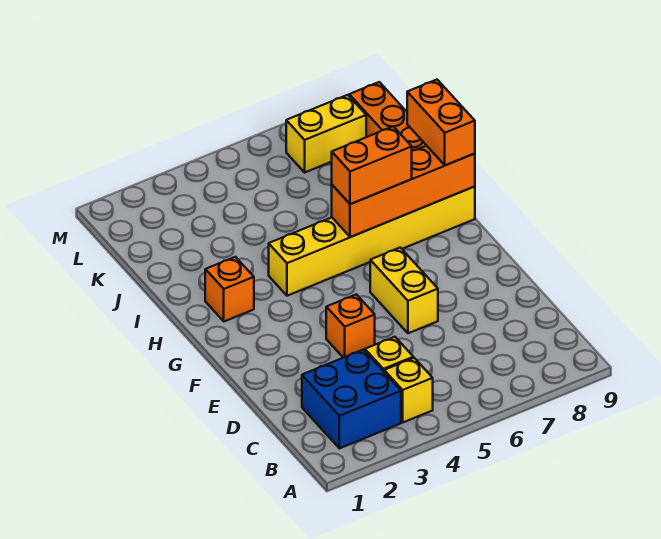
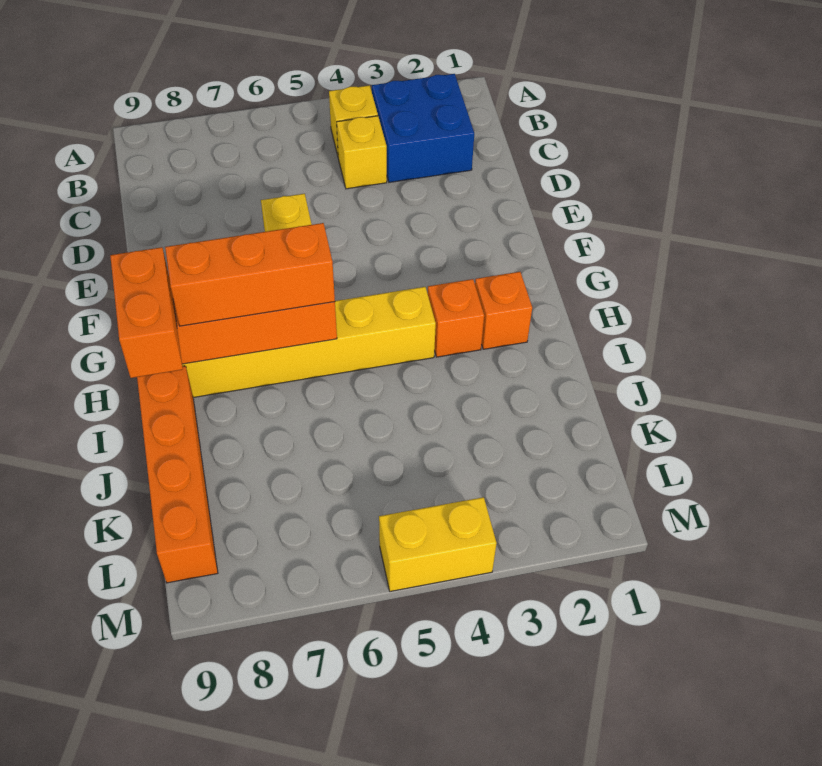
orange brick E4 level 1 -> orange brick H3 level 1
orange brick H6:H7 level 3 -> orange brick H6:H8 level 3
yellow brick L7:L8 level 1 -> yellow brick M4:M5 level 1

